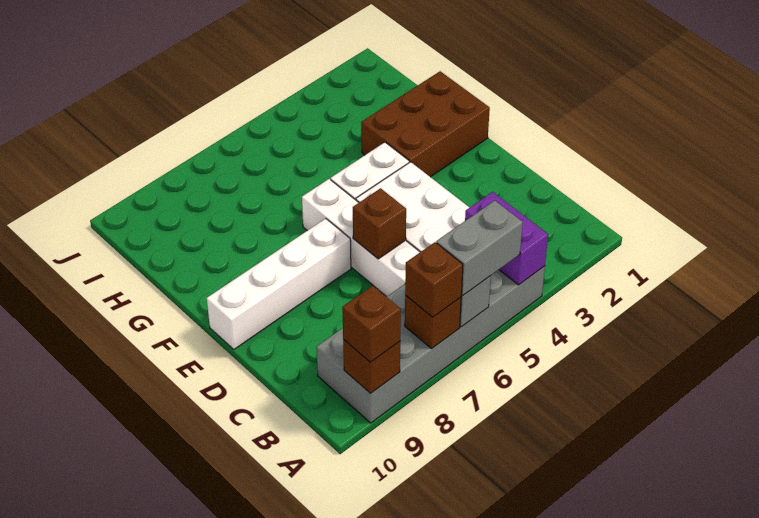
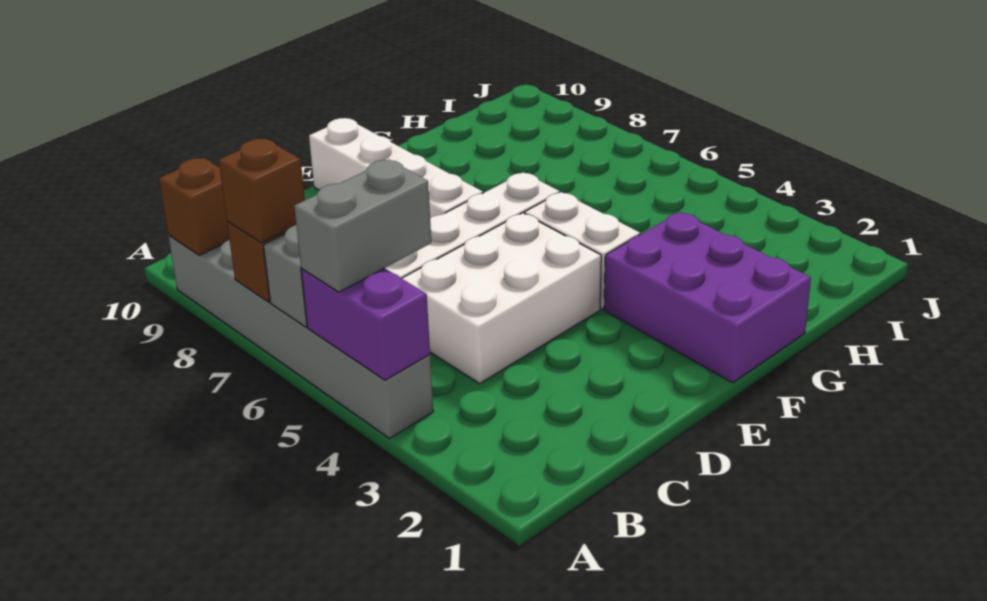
grey brick A4:B9 level 1 -> grey brick A4:A9 level 1
purple brick A4:B4 level 2 -> purple brick A4:A5 level 2
grey brick A5:A6 level 3 -> grey brick A5:B5 level 3
brown brick A9 level 3 -> none
brown brick D6 level 2 -> none
brown brick F1:G3 level 1 -> purple brick F1:G3 level 1

